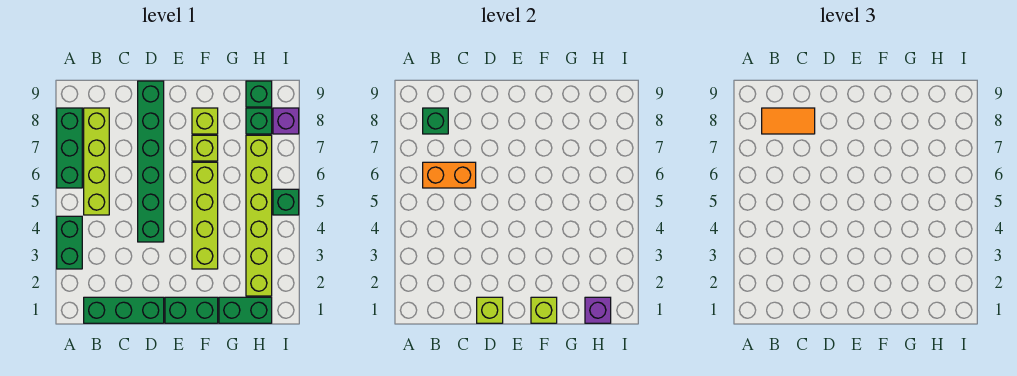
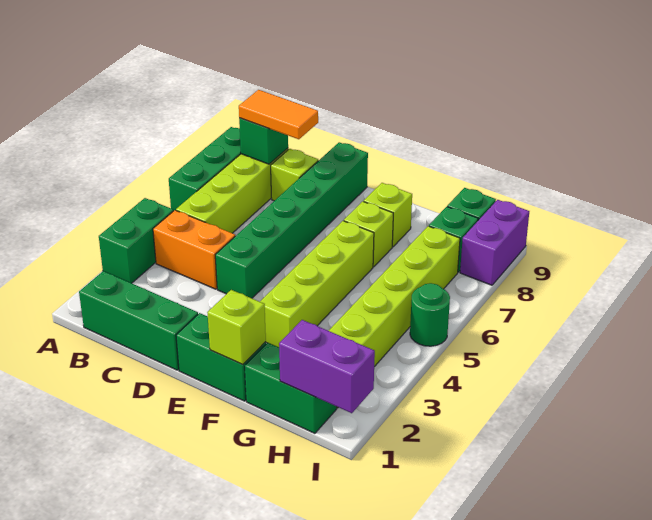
orange brick B6:C6 level 2 -> orange brick B4:C4 level 1
lime brick D1 level 2 -> lime brick C8 level 1
purple brick H1 level 2 -> purple brick H1:I1 level 2
green brick I5 level 1 -> green round brick I5 level 1
purple brick I8 level 1 -> purple brick I8:I9 level 1

